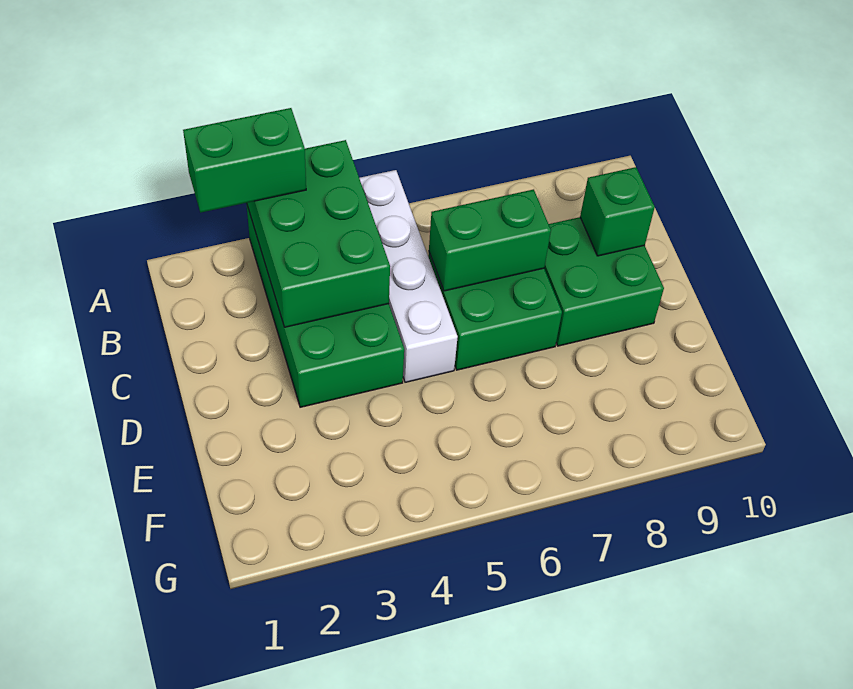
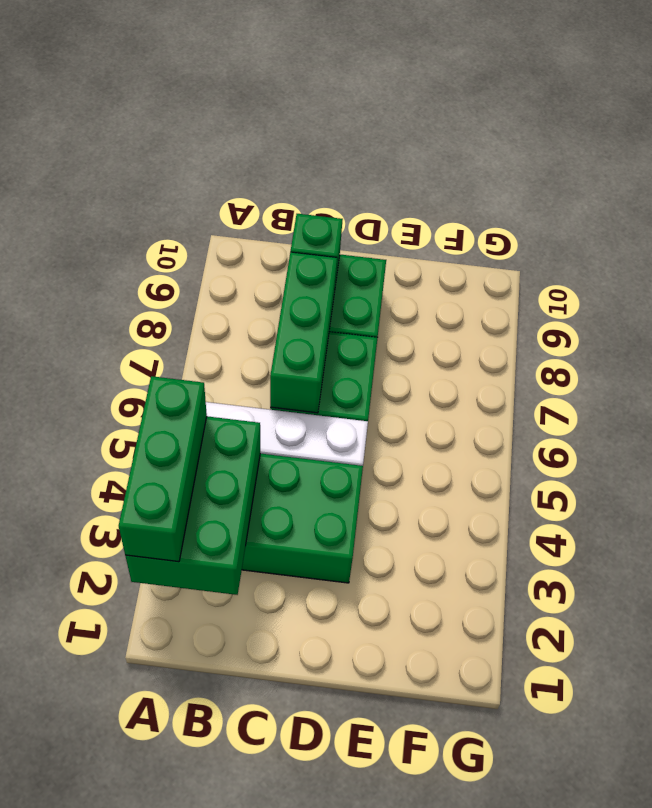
green brick A2:A3 level 3 -> green brick A2:A4 level 3
green brick A3:C4 level 2 -> green brick A2:B4 level 2
green brick C6:C7 level 2 -> green brick C6:C8 level 2

